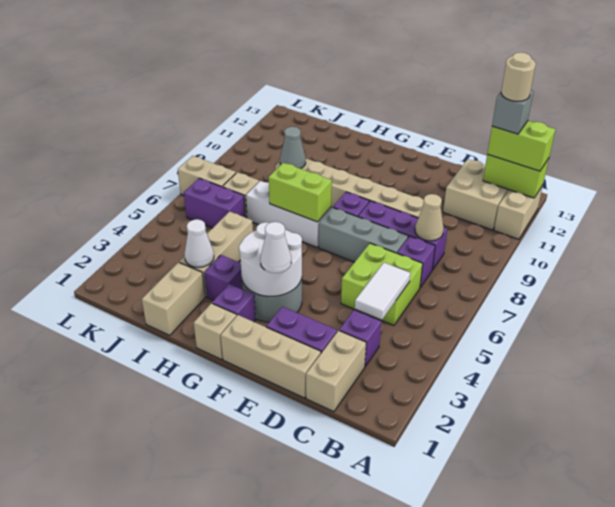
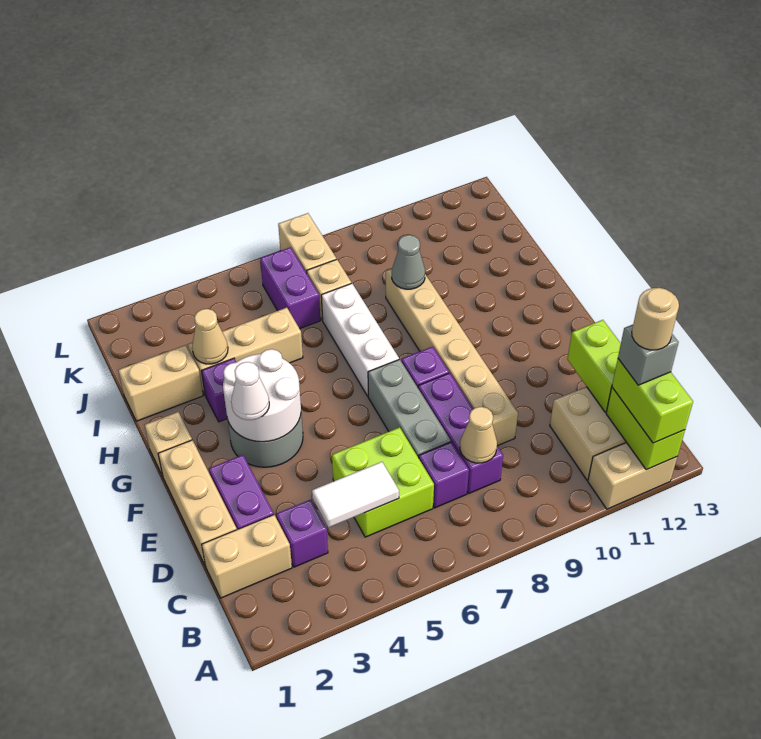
purple brick G2 level 1 -> none
lime brick G7:H7 level 2 -> lime brick C12:D12 level 2
white cone I3 level 2 -> tan cone I3 level 2

